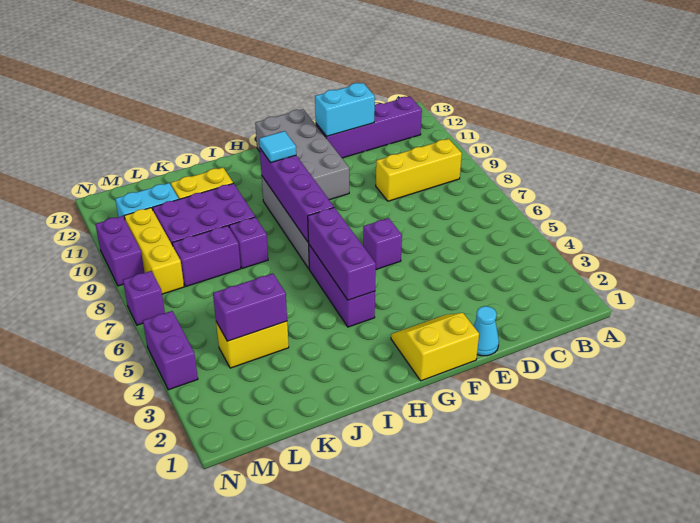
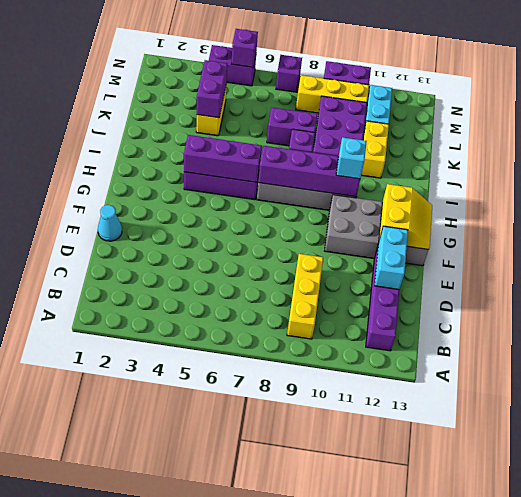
yellow slope F1:G2 level 1 top 1 -> yellow slope F12:G13 level 2 top 12
purple brick F6 level 1 -> purple brick N5 level 2
cyan tile H10 level 3 -> cyan brick H10 level 3
purple brick K8:L8 level 1 -> purple brick K7:K8 level 1

